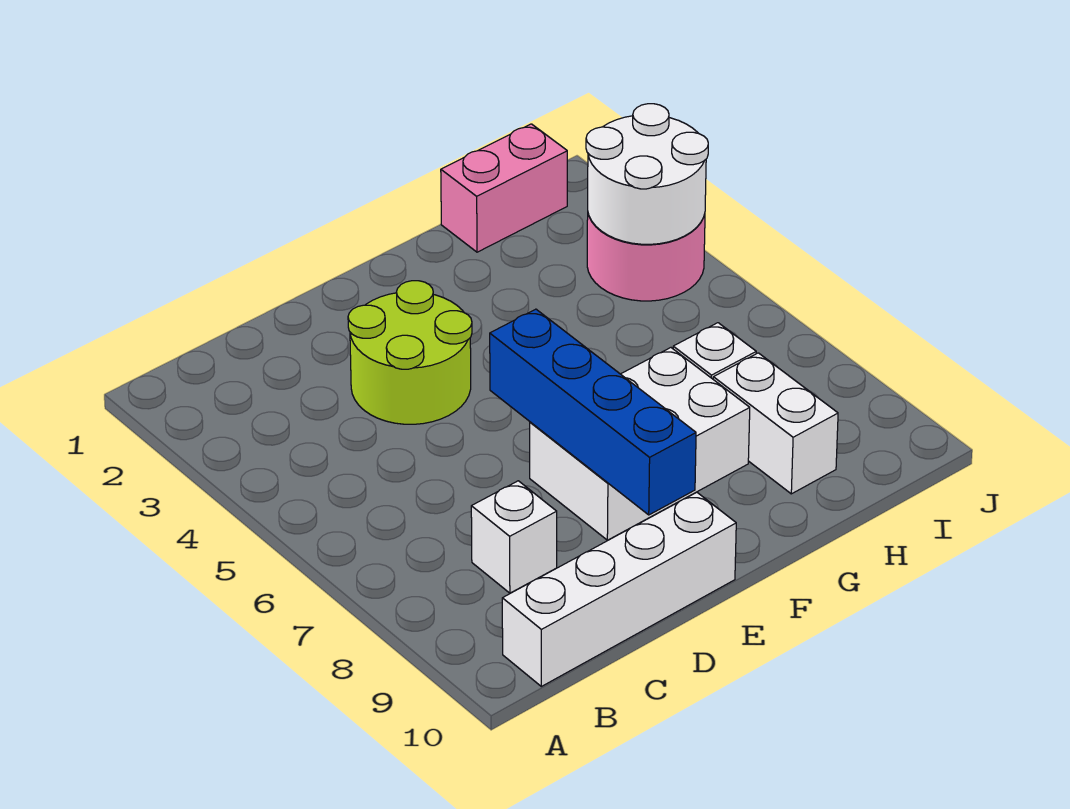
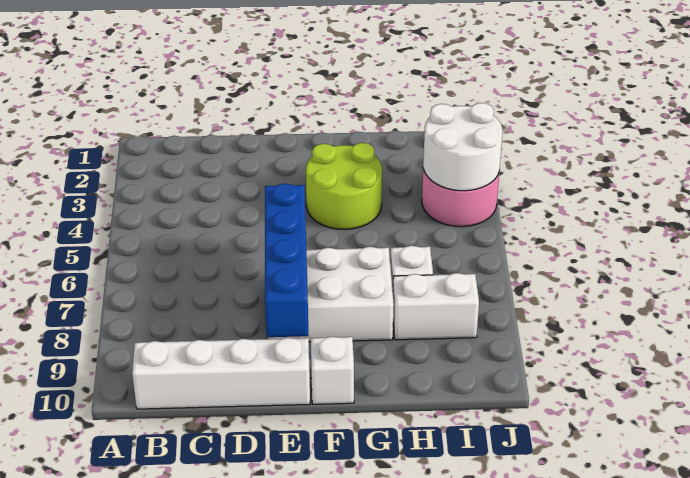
white brick C8 level 1 -> white brick F10 level 1
lime round brick D3:E4 level 1 -> lime round brick F3:G4 level 1
pink brick H1:I1 level 1 -> none
white brick H8:H9 level 1 -> white brick H8:I8 level 1

